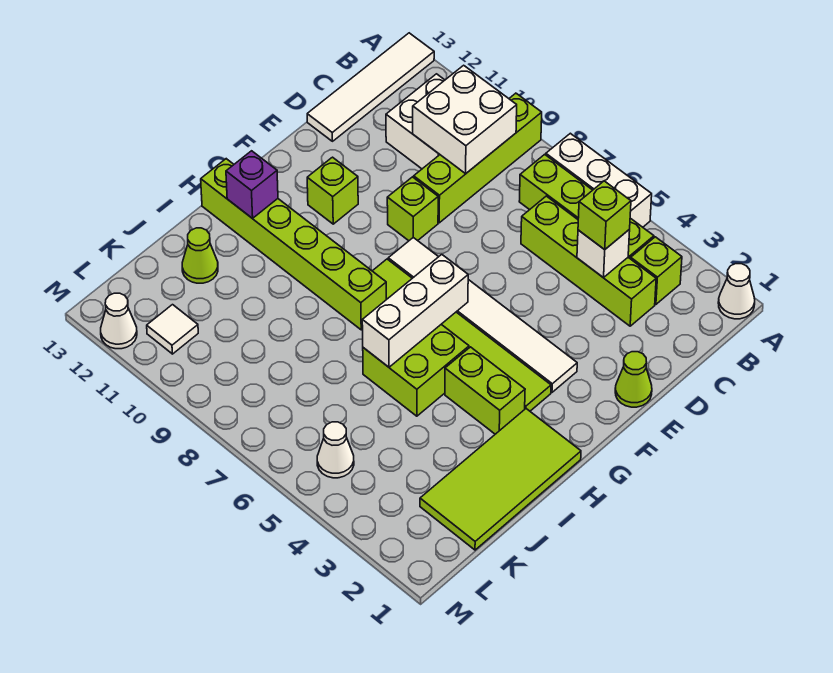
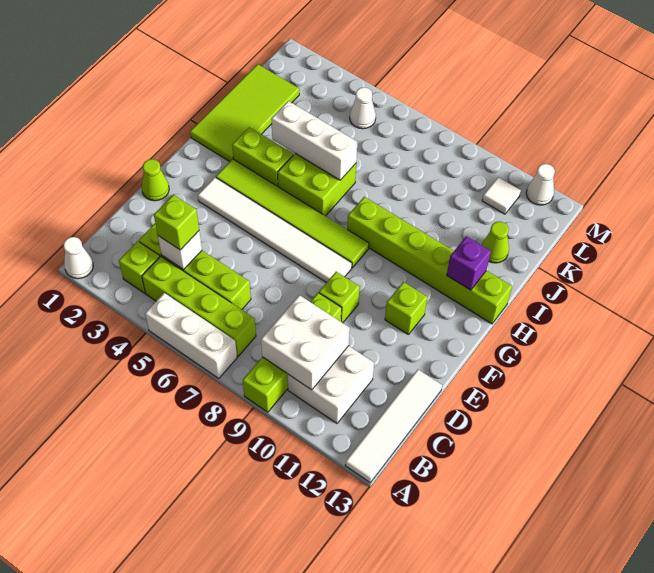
white brick G6:I6 level 2 -> white brick I4:I6 level 2

